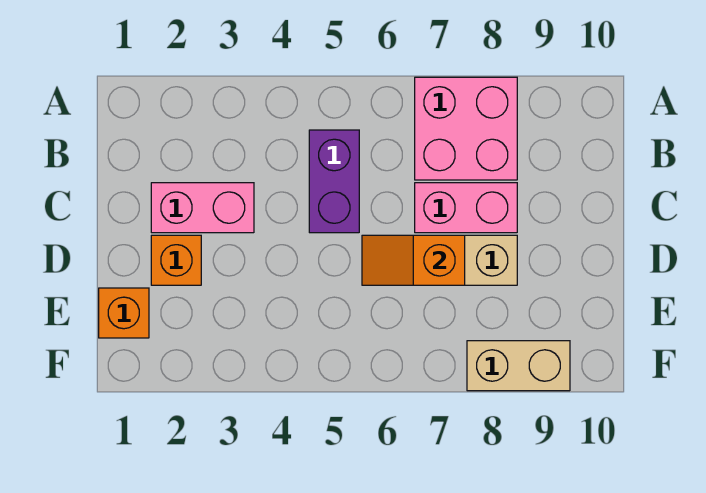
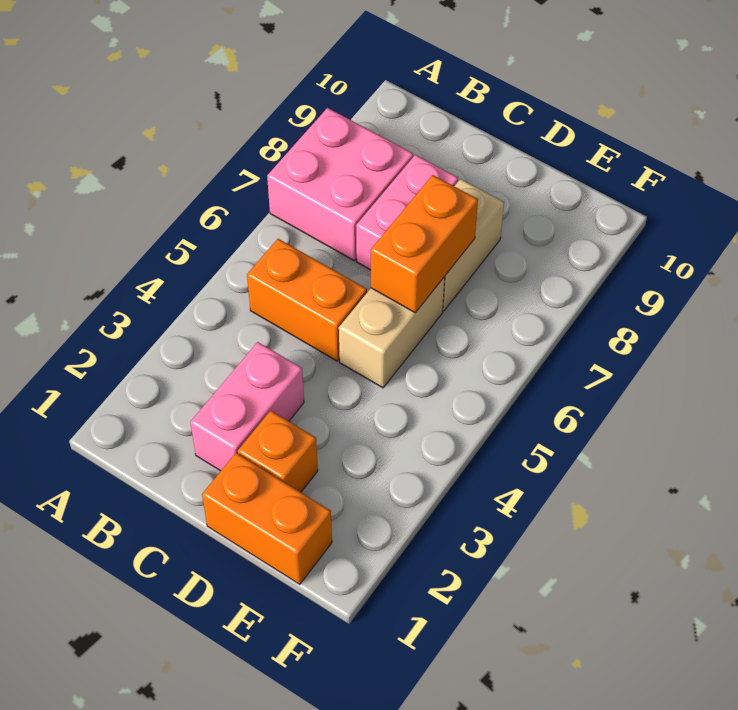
purple brick B5:C5 level 1 -> orange brick B5:C5 level 1
orange slope D6:D7 level 2 top 7 -> orange brick D6:D7 level 2
orange brick E1 level 1 -> orange brick D1:E1 level 1
tan brick F8:F9 level 1 -> tan brick D5:D6 level 1

